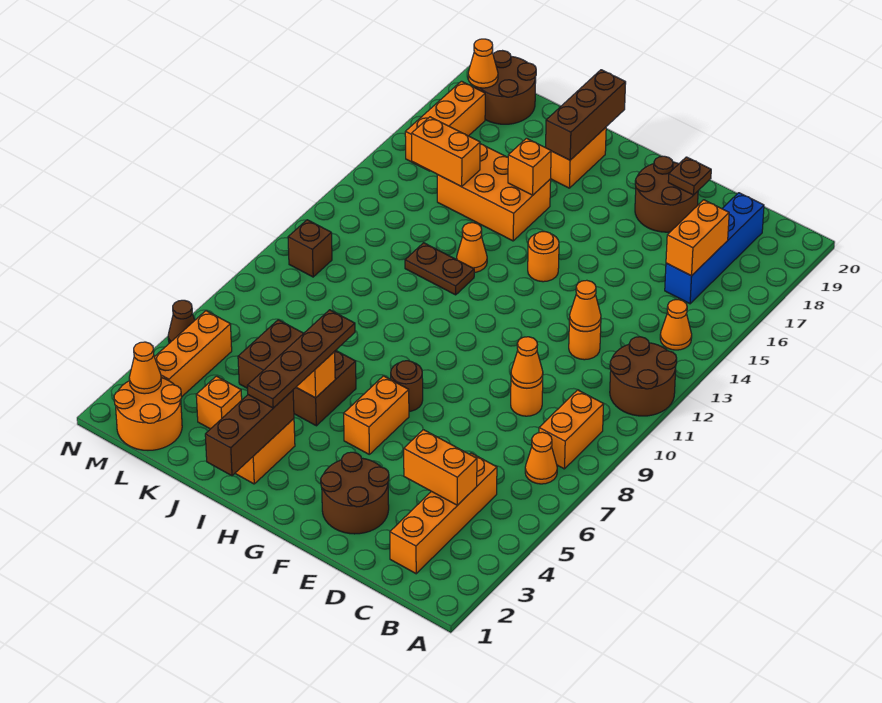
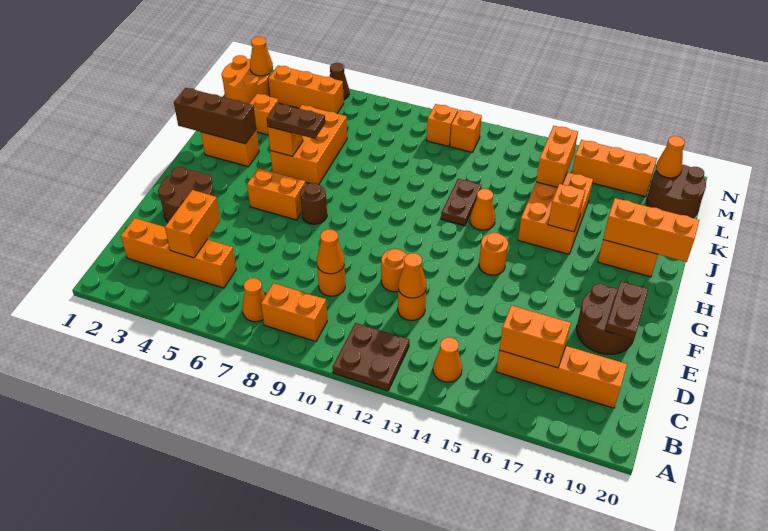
brown round brick A11:B12 level 1 -> brown plate A11:B12 level 1
blue brick C16:C19 level 1 -> orange brick C16:C19 level 1
none -> orange round brick E11 level 1
brown plate E19 level 2 -> brown plate E19:F19 level 2
brown plate I3:I6 level 3 -> brown plate I5:I6 level 3
brown brick I5:K6 level 1 -> orange brick I5:K6 level 1
brown brick I18:I20 level 2 -> orange brick I18:I20 level 2
brown brick M10 level 1 -> orange brick M10 level 1
none -> orange brick M11 level 1

